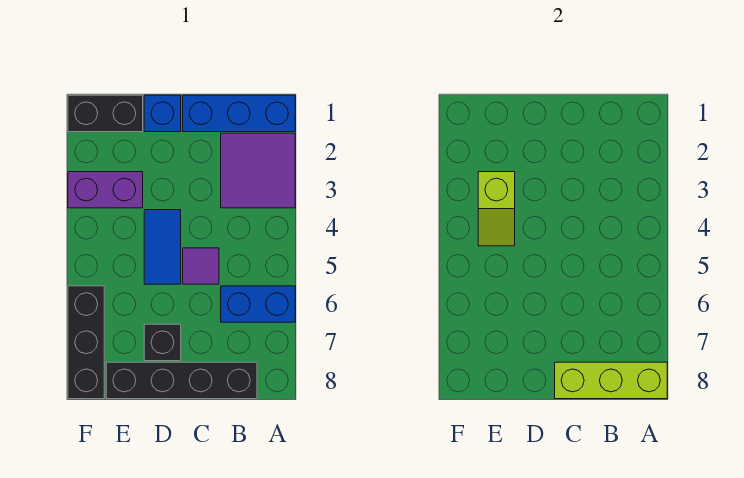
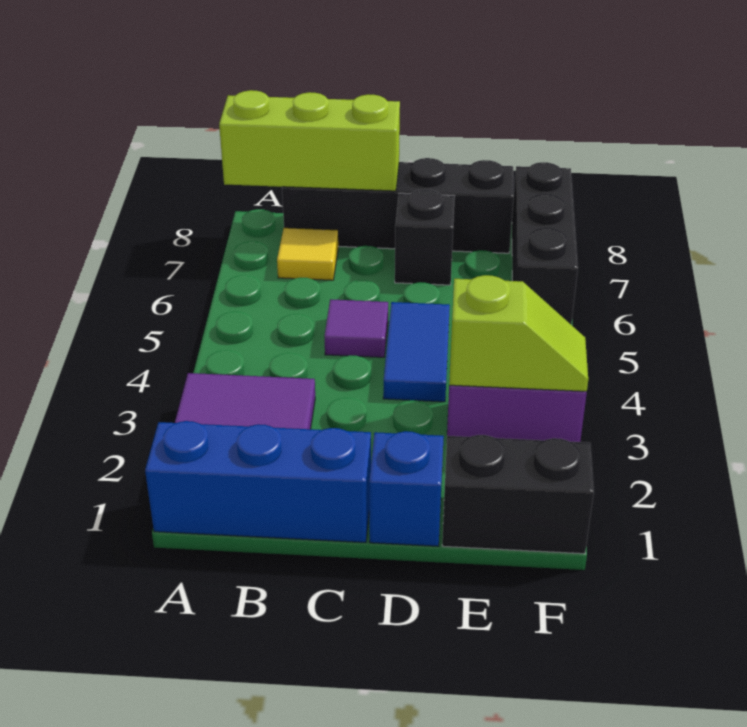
blue brick A6:B6 level 1 -> none
none -> yellow tile B7 level 1
lime slope E3:E4 level 2 top 3 -> lime slope E3:F3 level 2 top E

